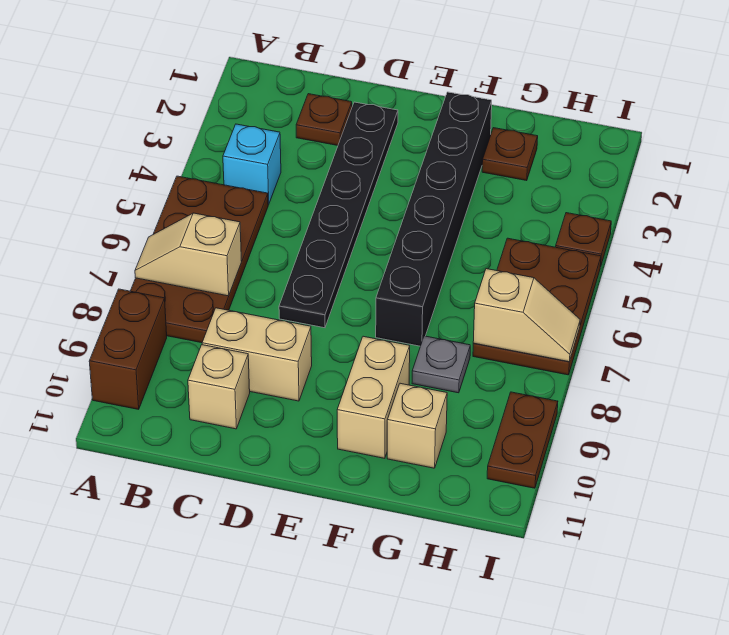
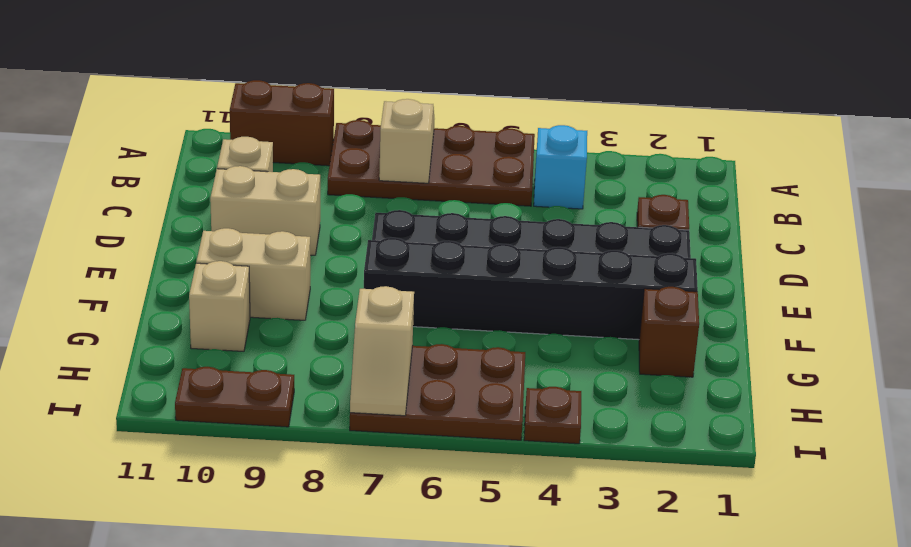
tan brick C9:D9 level 1 -> tan brick D9:D10 level 1
brown plate G2 level 1 -> brown brick G2 level 1
grey plate G8 level 1 -> none

